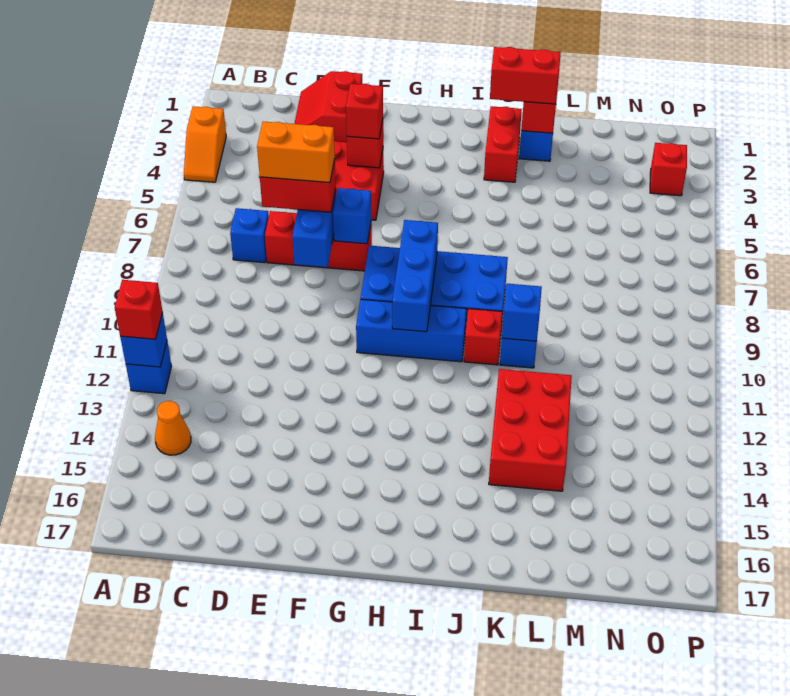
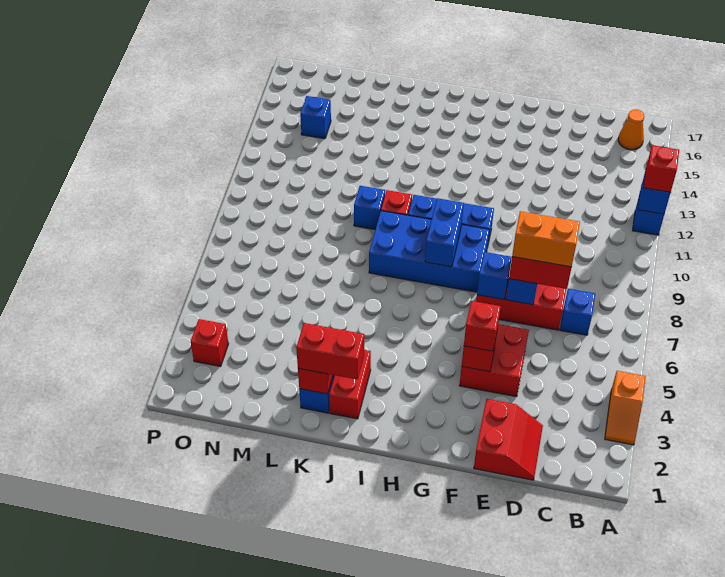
orange slope A3:A4 level 1 top 3 -> orange slope A3:A4 level 1 top 4
orange cone B14 level 1 -> orange cone B16 level 1
blue brick H8:H10 level 2 -> blue brick H8:H9 level 2
blue brick K10 level 2 -> blue brick N14 level 1
red brick K12:L14 level 1 -> none

